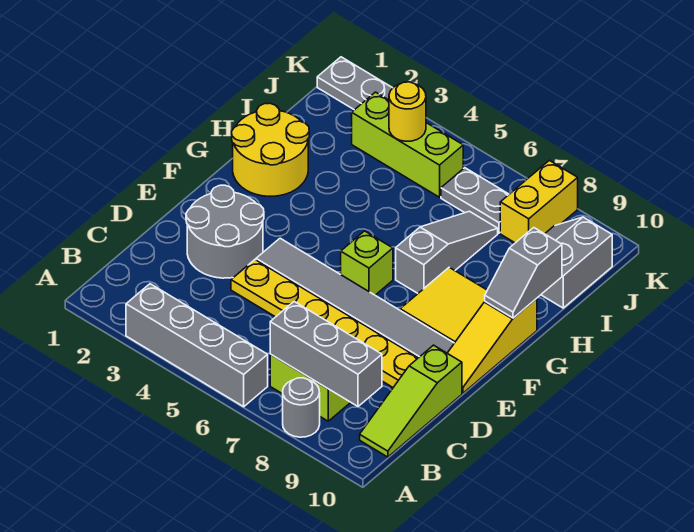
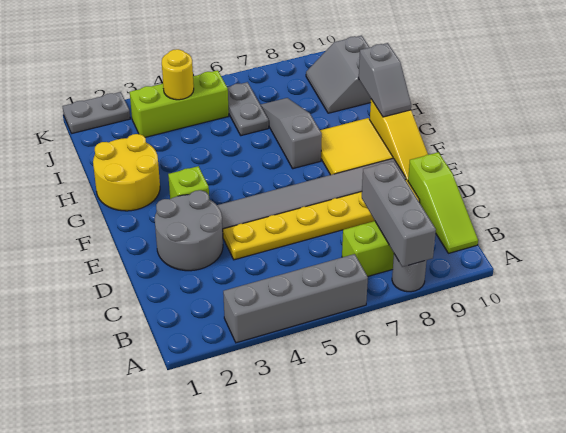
grey brick B7:B9 level 2 -> grey brick A8:C8 level 2
lime brick F6 level 1 -> lime brick F3 level 1
grey plate J6:J7 level 1 -> grey plate I6:J6 level 1
yellow brick J8:K8 level 1 -> none

